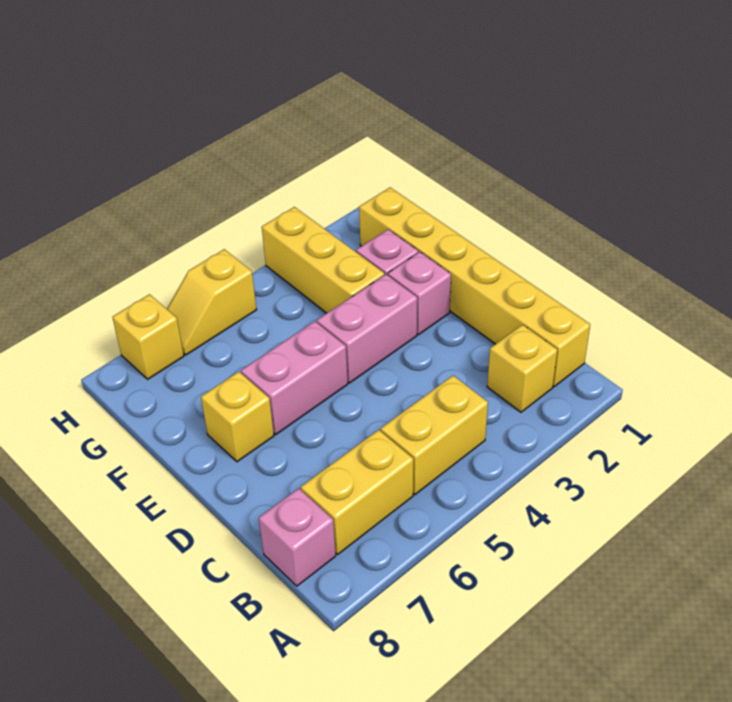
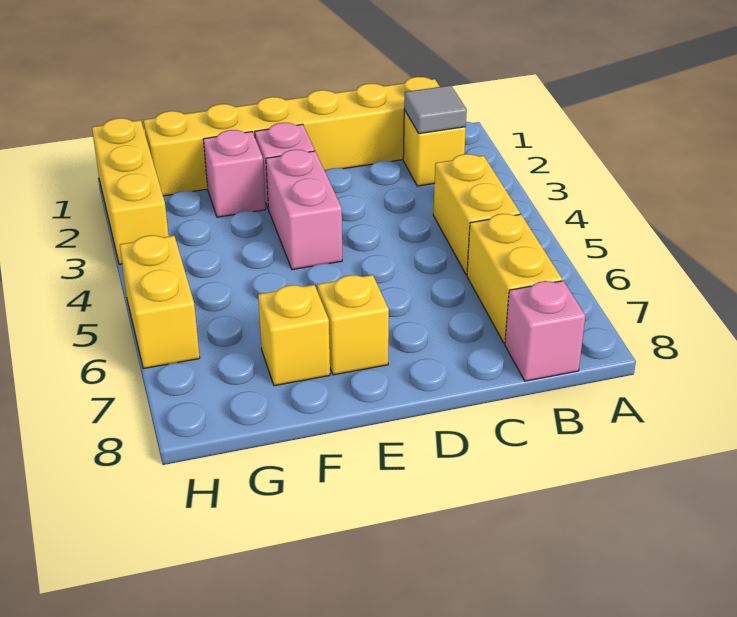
none -> grey tile B2 level 2
pink brick E5:E6 level 1 -> none
yellow brick F3:H3 level 1 -> yellow brick H1:H3 level 1
yellow slope H5:H6 level 1 top 5 -> yellow brick H5:H6 level 1
yellow brick H7 level 1 -> yellow brick F7 level 1

